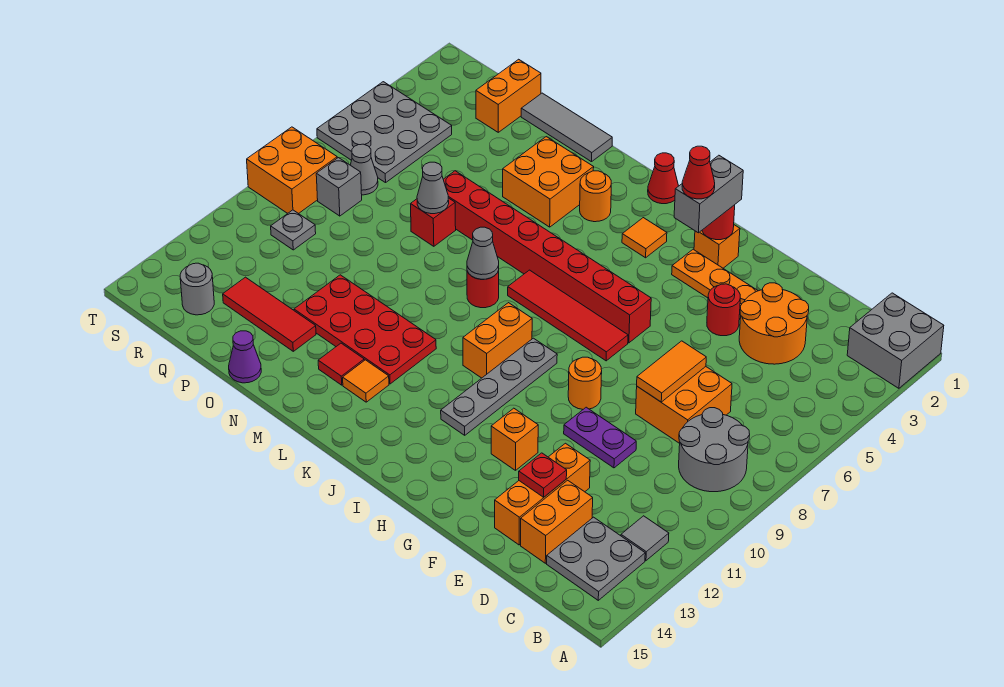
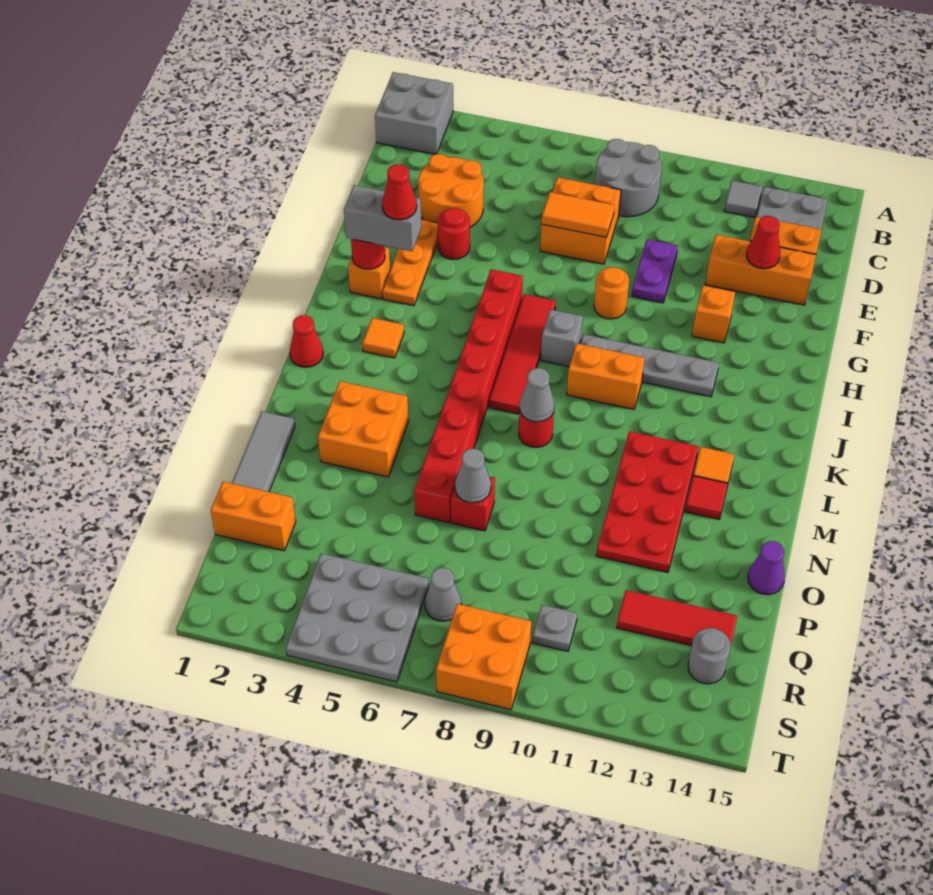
red plate E13 level 2 -> red cone E13 level 2
orange round brick L3 level 1 -> none
red tile O13:Q13 level 1 -> red tile Q12:Q14 level 1
grey brick R8 level 1 -> grey brick I8 level 1

